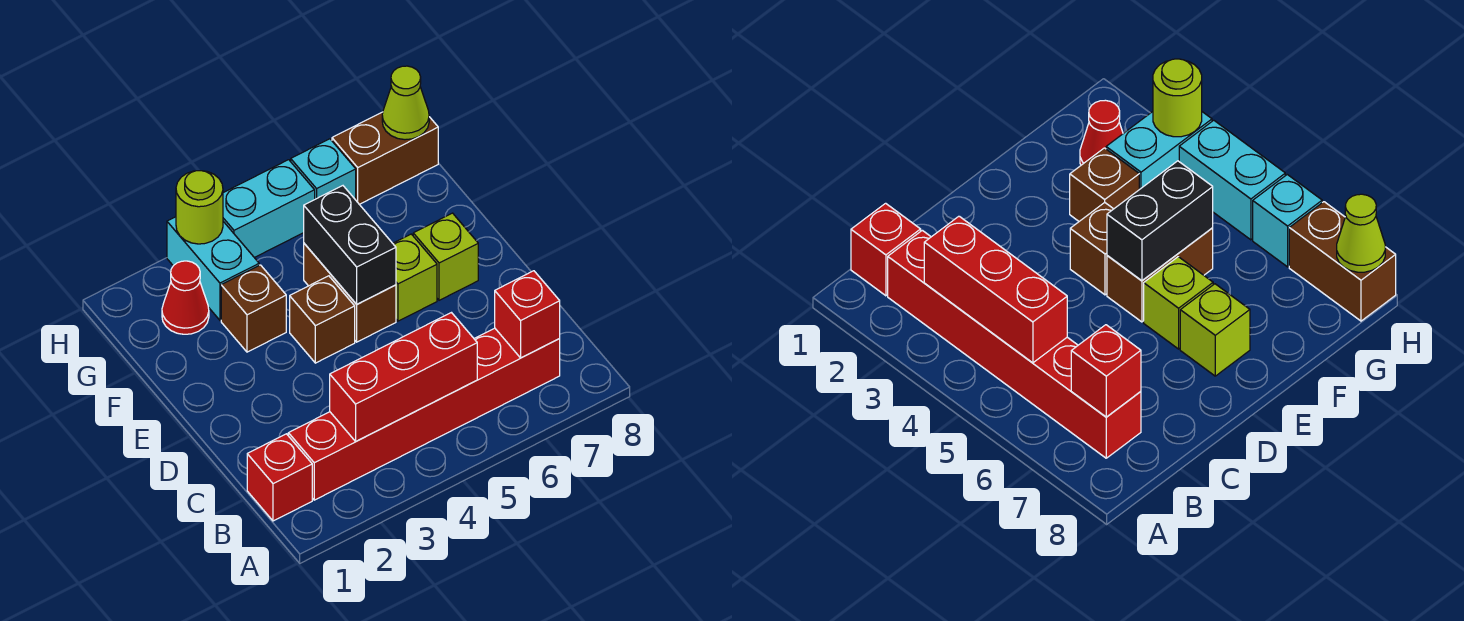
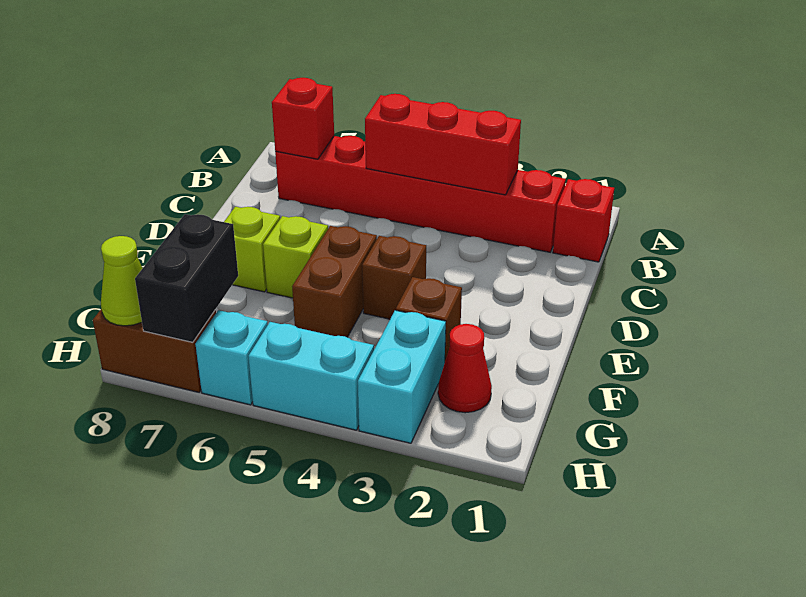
black brick E5:F5 level 2 -> black brick G7:H7 level 2
lime round brick H3 level 2 -> none

